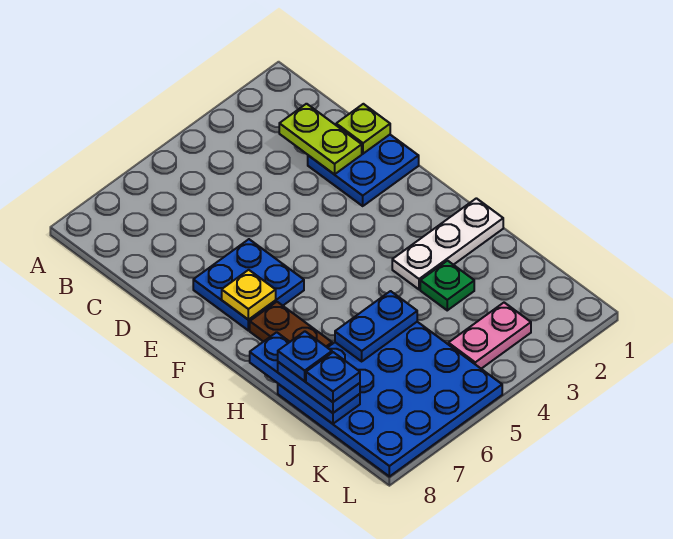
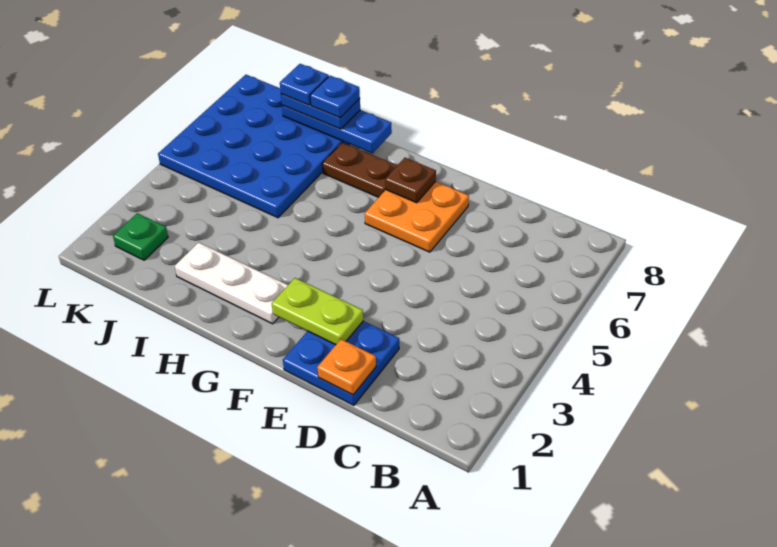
lime plate C2:D2 level 2 -> lime plate E2:F2 level 2
lime plate D1 level 2 -> orange plate D1 level 2
blue plate E6:F7 level 1 -> orange plate E6:F7 level 1
yellow plate F7 level 2 -> brown plate F7 level 2
white plate H1:H3 level 1 -> white plate G2:I2 level 1
green plate I3 level 1 -> green plate K2 level 1
blue plate I5:I6 level 2 -> none
pink plate K3:K4 level 1 -> none

